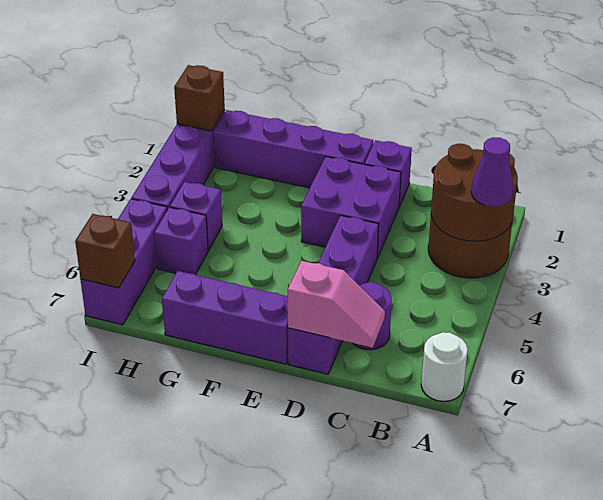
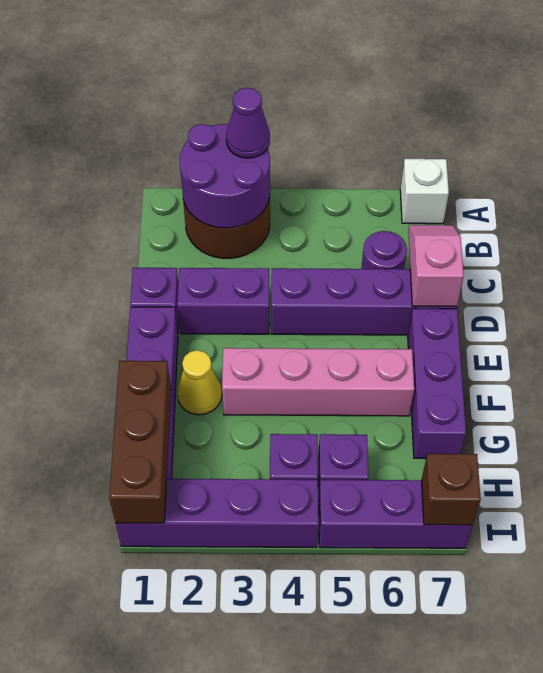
brown round brick A2:B3 level 2 -> purple round brick A2:B3 level 2
white round brick A7 level 1 -> white brick A7 level 1
purple brick D2:E3 level 1 -> purple brick D2:D3 level 1
none -> yellow cone F2 level 1
none -> pink brick F3:F6 level 1
brown brick I1 level 2 -> brown brick G1:I1 level 2

